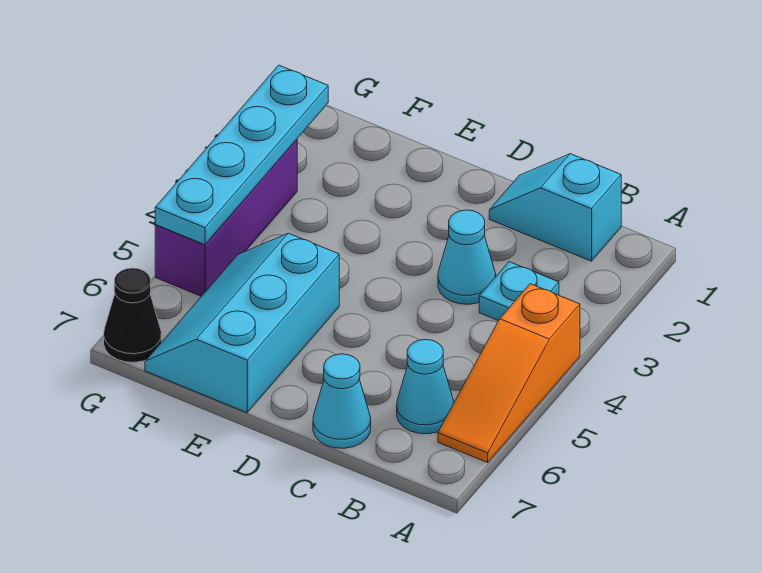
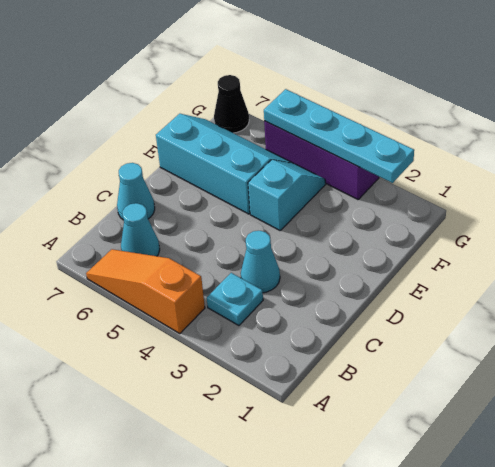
cyan slope B1:C1 level 1 top B -> cyan slope E4:F4 level 1 top E

